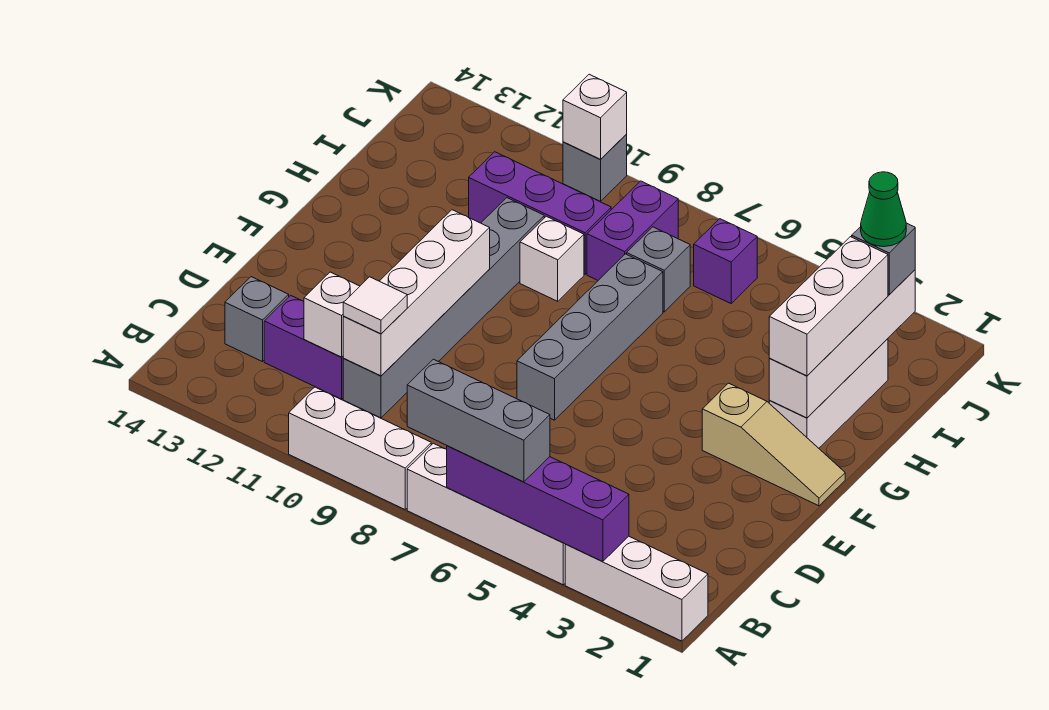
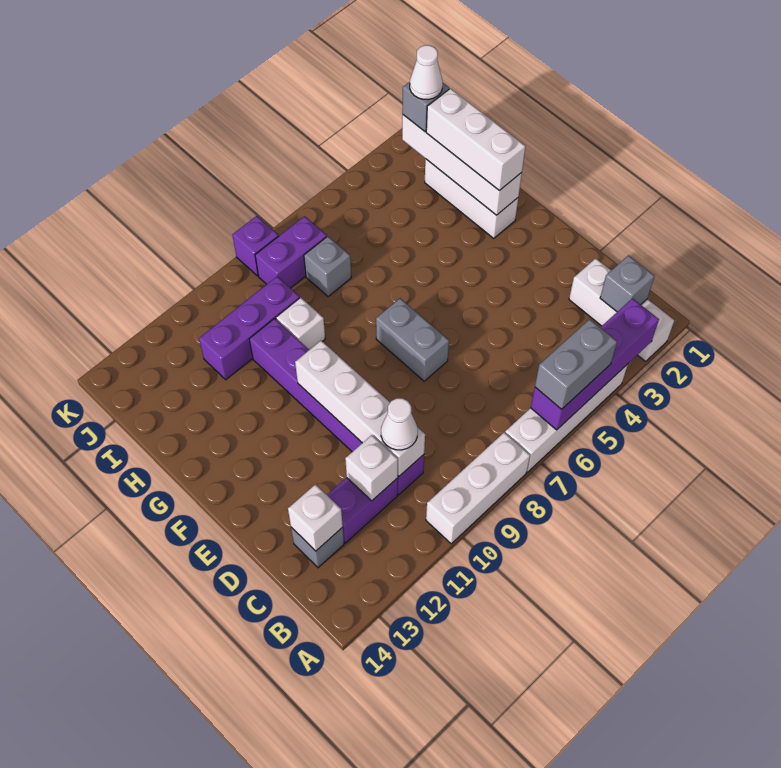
white brick A1:A3 level 1 -> white brick A2:C2 level 1
grey brick A5:A7 level 3 -> grey brick A5:A6 level 3
grey brick C10:H10 level 1 -> purple brick C10:H10 level 1
white tile C10 level 3 -> white cone C10 level 3
grey brick E7:H7 level 1 -> grey brick E7:F7 level 1
tan slope F1:F3 level 1 top 3 -> none
purple brick I8:J8 level 1 -> purple brick J7:J8 level 1
green cone J2 level 4 -> white cone J2 level 4
purple brick J6 level 1 -> purple brick K8 level 1
grey brick K10 level 1 -> grey brick B2 level 2
white brick K10 level 2 -> white brick C13 level 2

